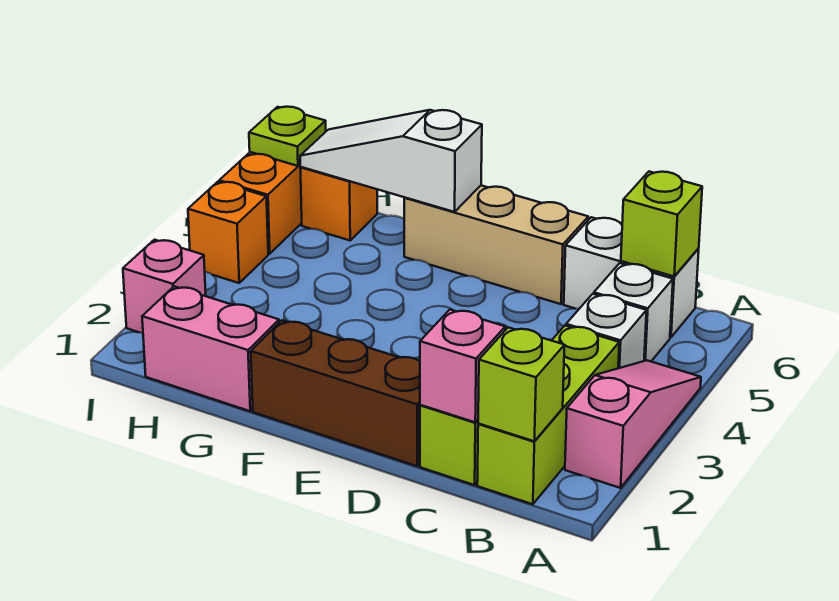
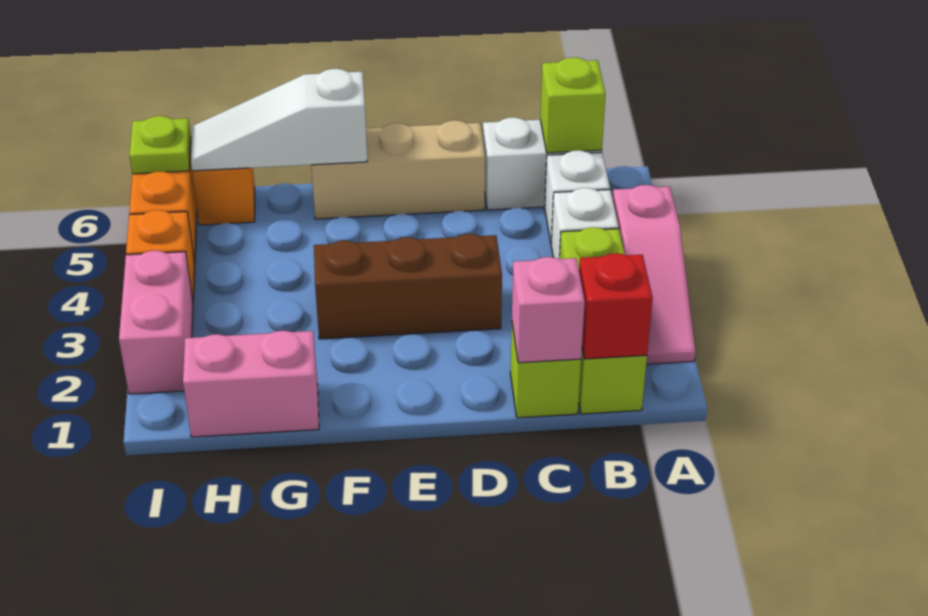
pink slope A2:A4 level 1 top 2 -> pink slope A2:A4 level 1 top 4
lime brick B1 level 2 -> red brick B1 level 2
brown brick D1:F1 level 1 -> brown brick D3:F3 level 1
pink brick I2 level 1 -> pink brick I2:I3 level 1

